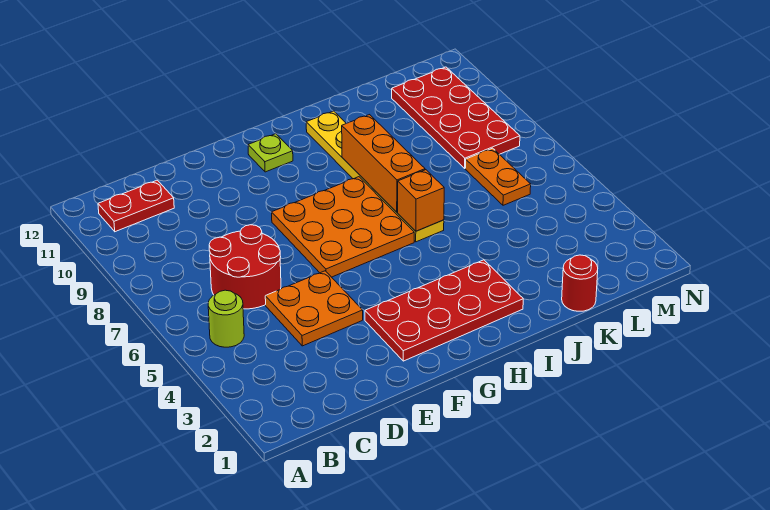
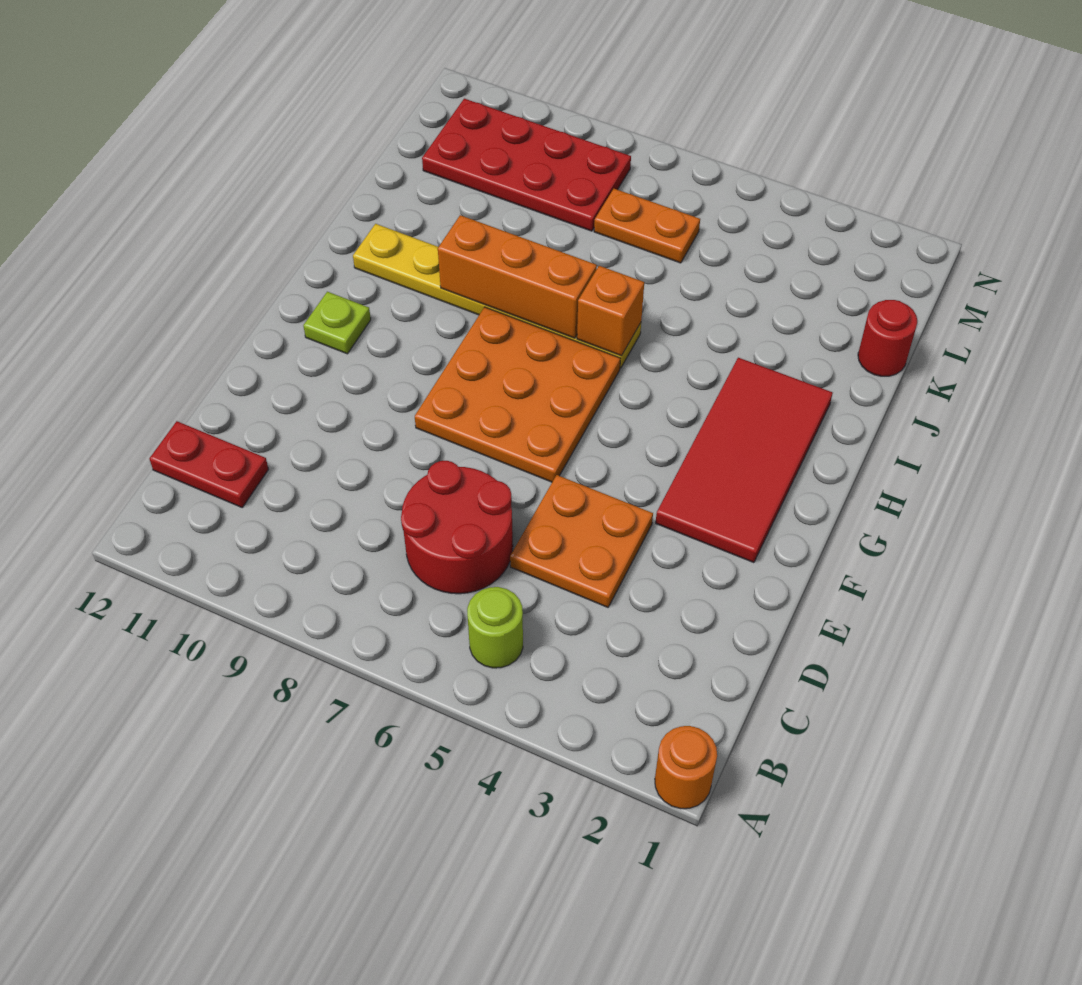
none -> orange round brick A1 level 1
red plate B11:C11 level 1 -> red plate C11:C12 level 1
red plate F2:I3 level 1 -> red tile F2:I3 level 1

